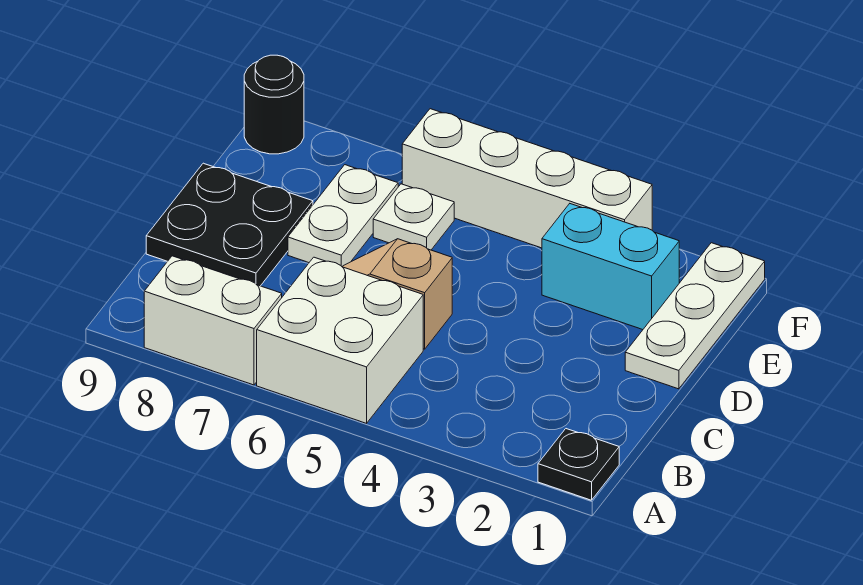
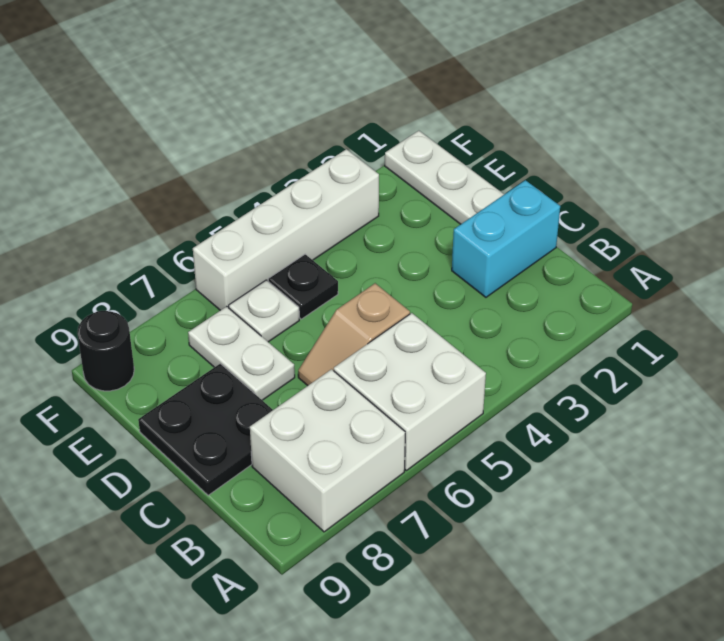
black plate A1 level 1 -> black plate E5 level 1
white brick A7:A8 level 1 -> white brick A7:B8 level 1
cyan brick E2:E3 level 1 -> cyan brick C1:C2 level 1

